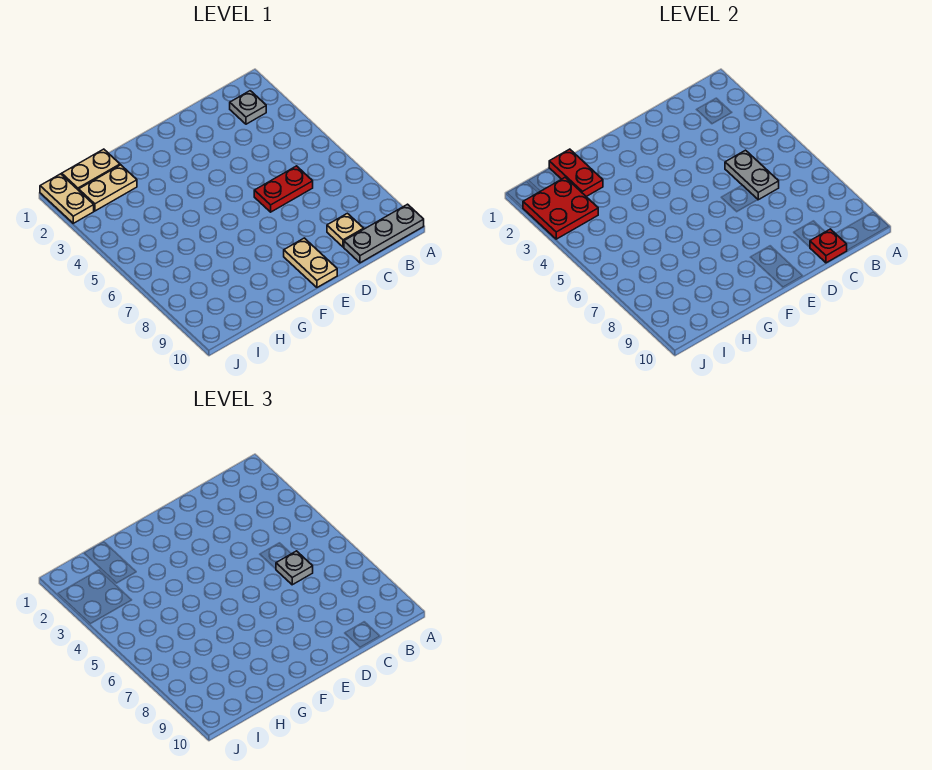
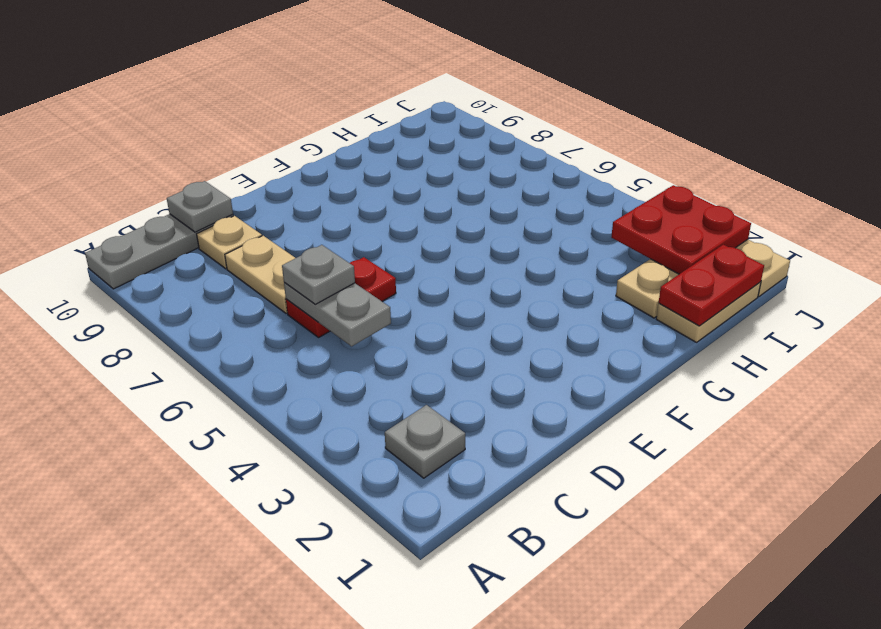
red plate C10 level 2 -> grey plate C10 level 2
tan plate E9:E10 level 1 -> tan plate C7:C8 level 1
red plate H1:H2 level 2 -> red plate H1:I1 level 2

